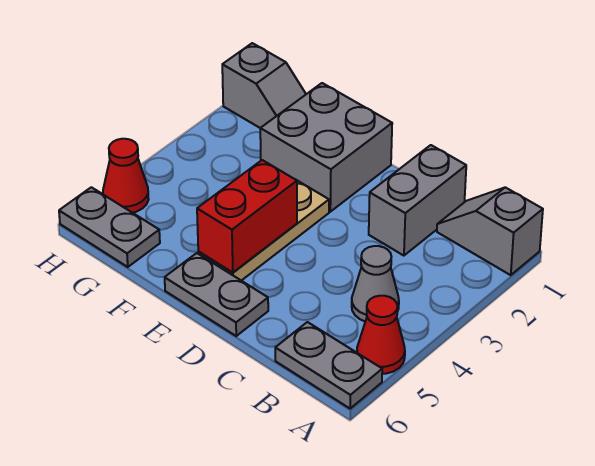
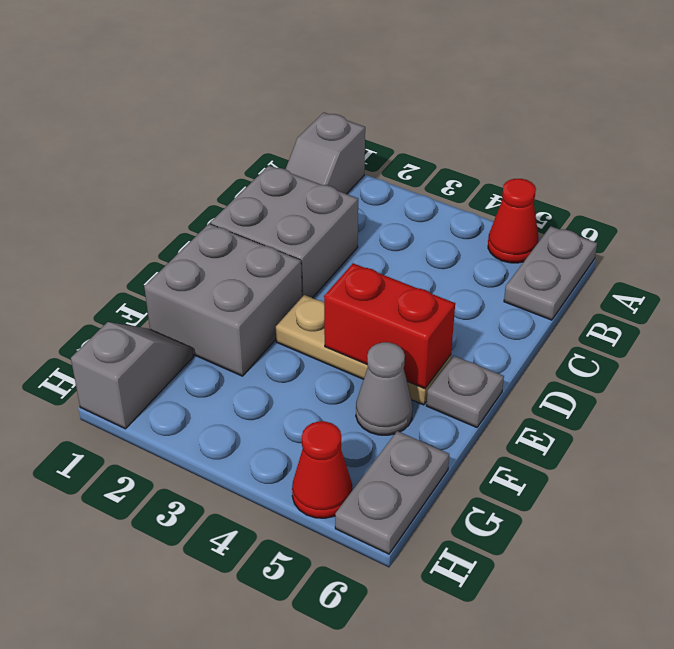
grey cone B4 level 1 -> grey cone F5 level 1
grey brick C1:C2 level 1 -> grey brick C1:D2 level 1
grey plate D6:E6 level 1 -> grey plate E6 level 1

